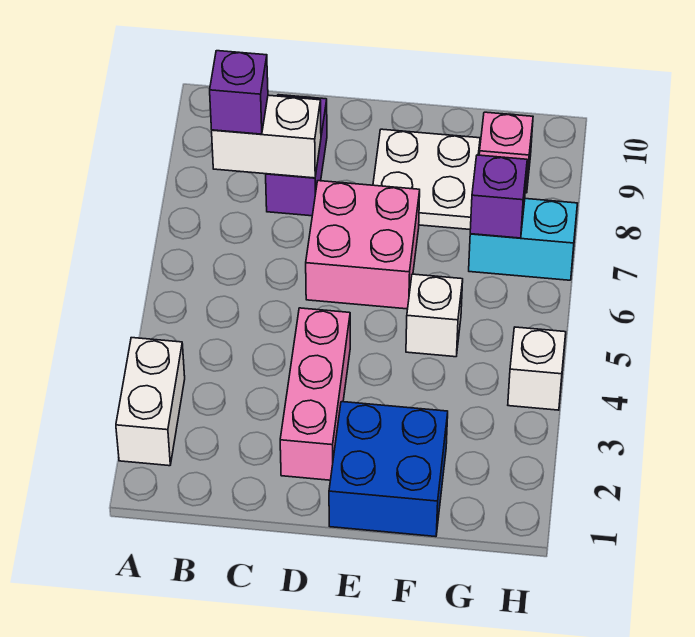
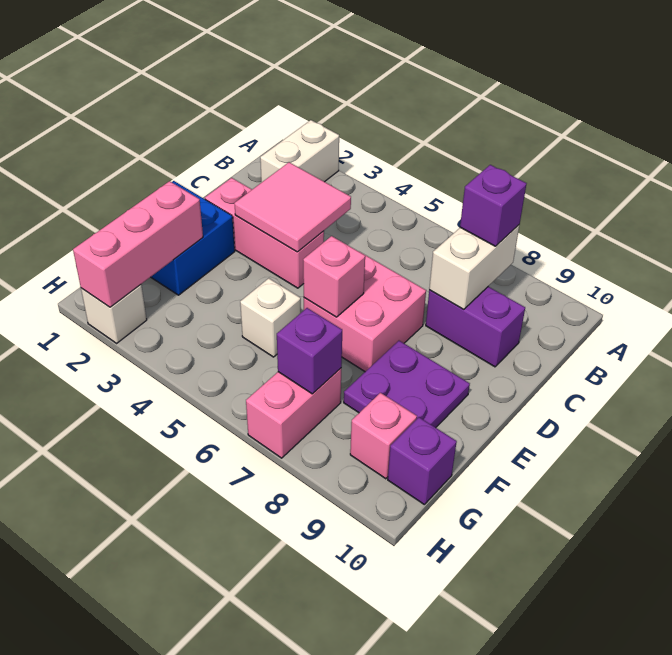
white brick A2:A3 level 1 -> white brick A2:B2 level 1
none -> pink tile C3:D4 level 2
none -> pink brick E6 level 2
white plate E8:F9 level 1 -> purple plate E8:F9 level 1
none -> pink brick F2:H2 level 2
cyan brick G7:H7 level 1 -> pink brick G7:H7 level 1
none -> purple brick G10 level 1
white brick H4 level 1 -> white brick H2 level 1

